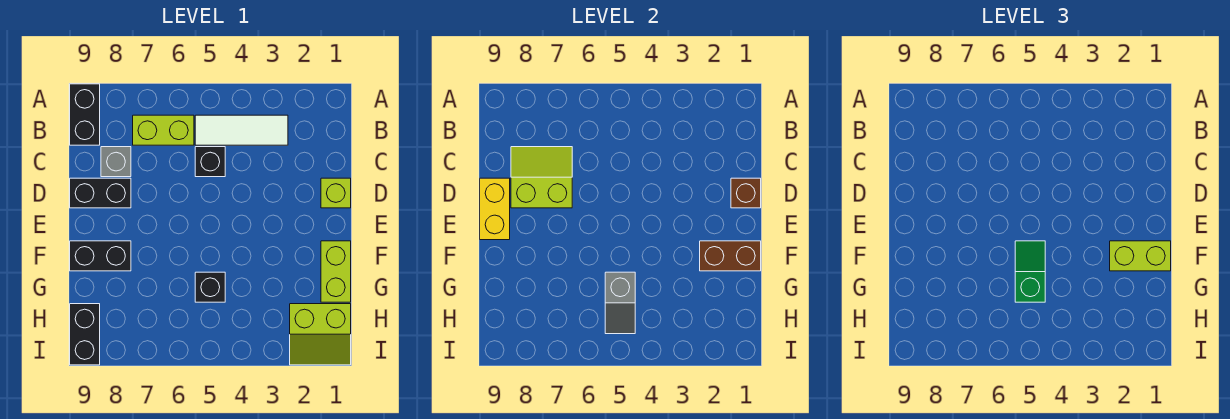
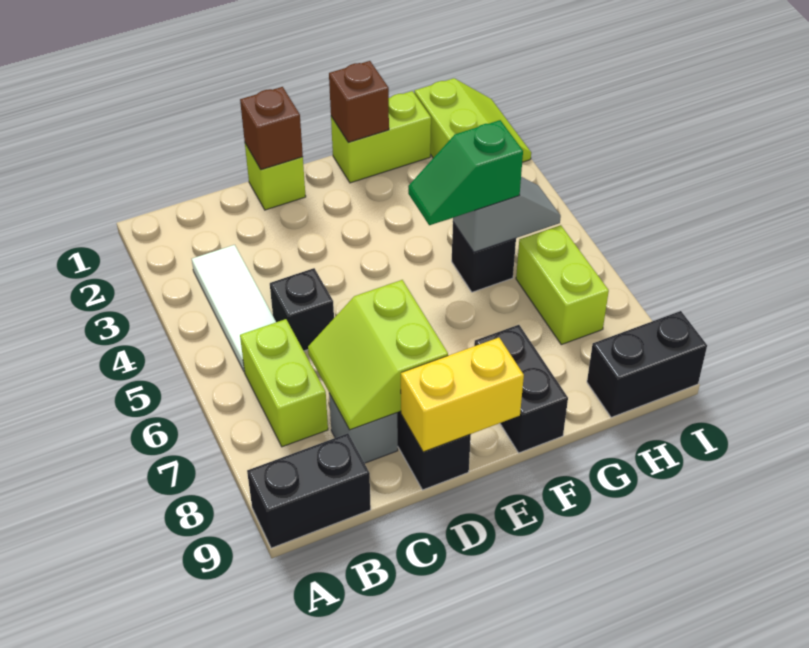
brown brick F1:F2 level 2 -> brown brick F1 level 2
lime brick F1:F2 level 3 -> lime brick H6:H7 level 1

